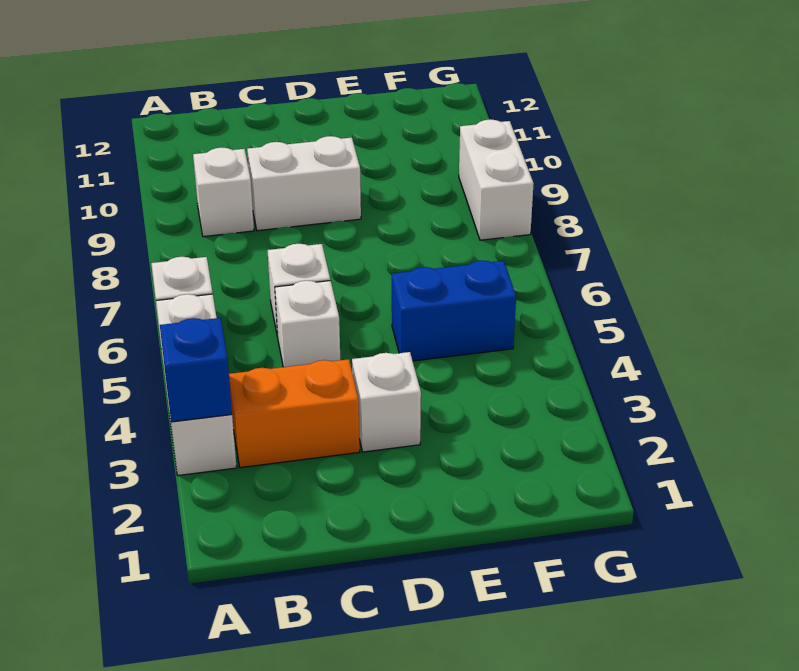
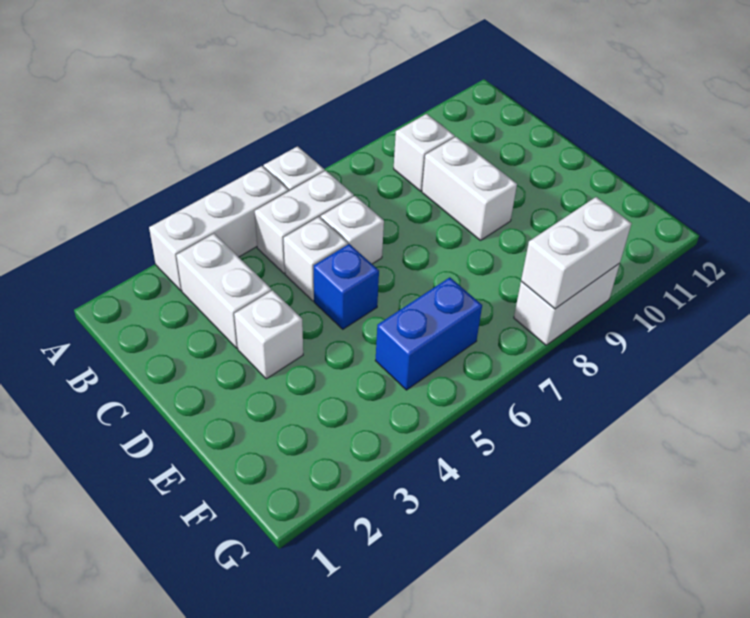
blue brick A3 level 2 -> blue brick D5 level 1
orange brick B3:C3 level 1 -> white brick B3:C3 level 1
none -> white brick B5:B6 level 1
blue brick E5:F5 level 1 -> blue brick F5:F6 level 1
none -> white brick G8:G9 level 2

